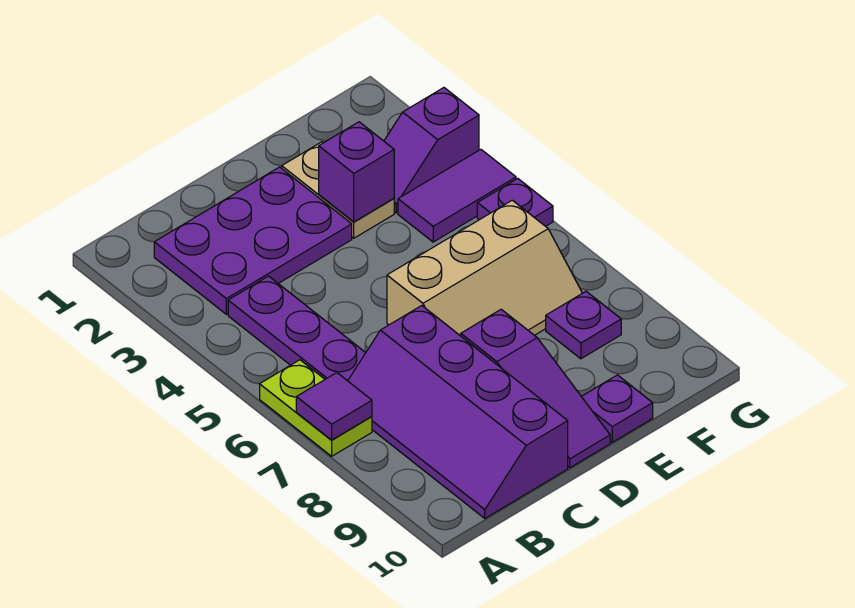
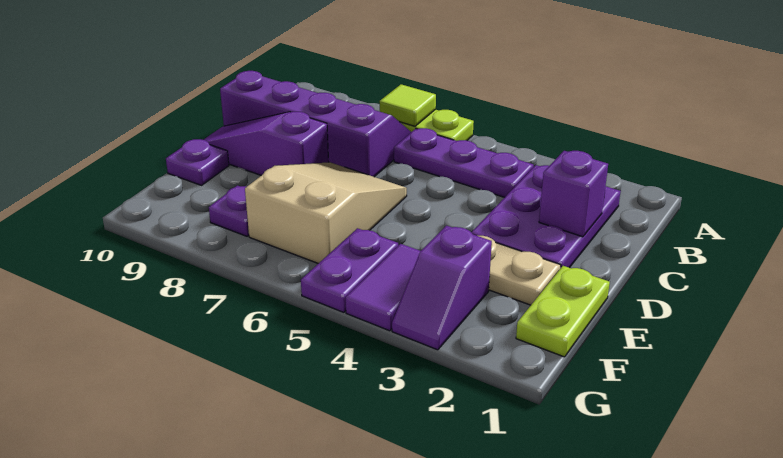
purple tile A7 level 2 -> lime tile A7 level 2
tan slope D6:F7 level 1 top 6 -> tan slope D6:F7 level 1 top F
none -> lime plate E1:F1 level 1
purple brick E3 level 2 -> purple brick C2 level 2
purple slope F3:G3 level 1 top G -> purple slope F3:G3 level 1 top F
purple plate G5 level 1 -> purple plate F5:G5 level 1

